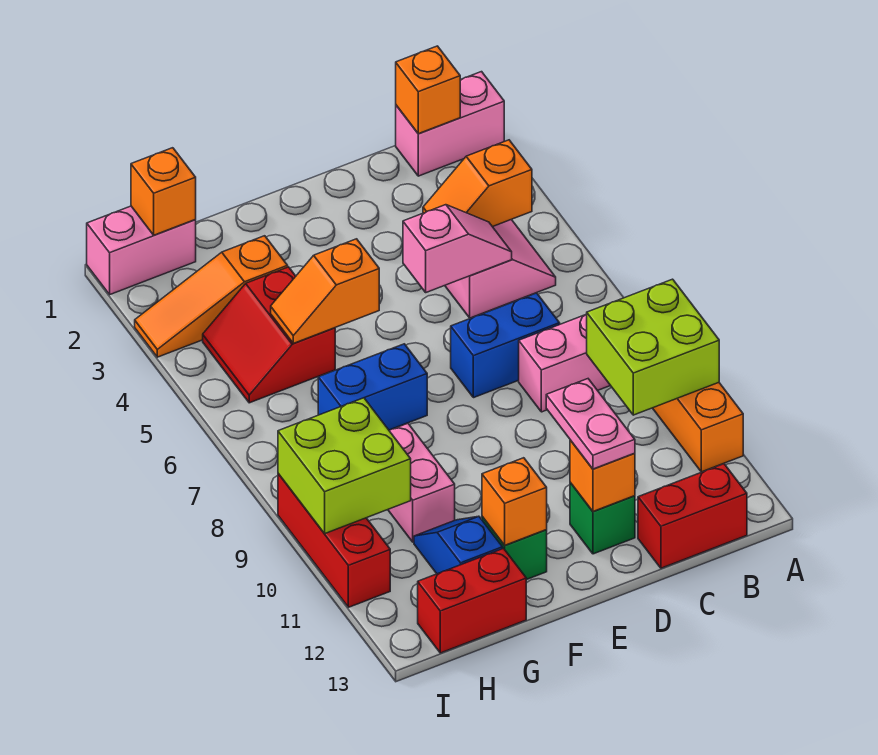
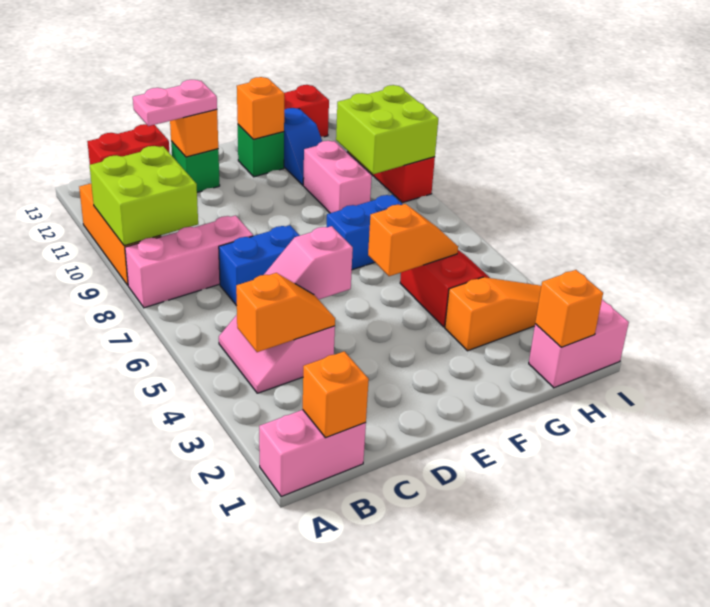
pink plate D11:D12 level 3 -> pink plate C12:D12 level 3

